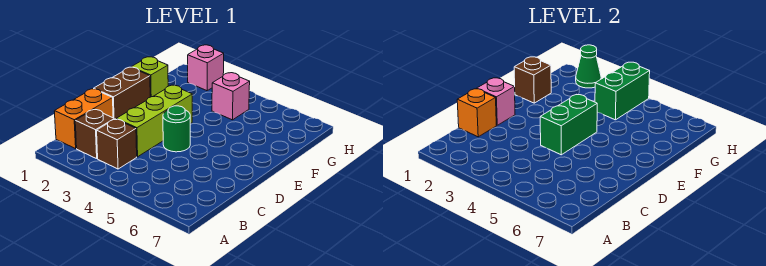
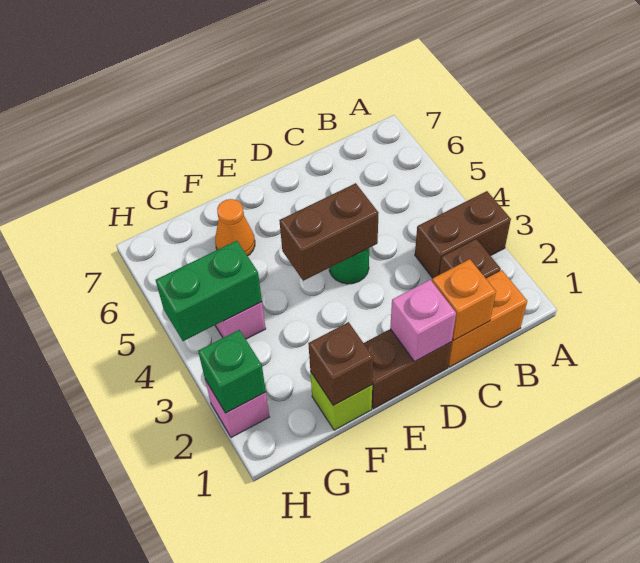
brown brick B3 level 1 -> brown brick A3:B3 level 1
lime brick C3:E3 level 1 -> none
green brick D4:E4 level 2 -> brown brick D4:E4 level 2
none -> orange cone F6 level 1
green cone H2 level 2 -> green brick H2 level 2

